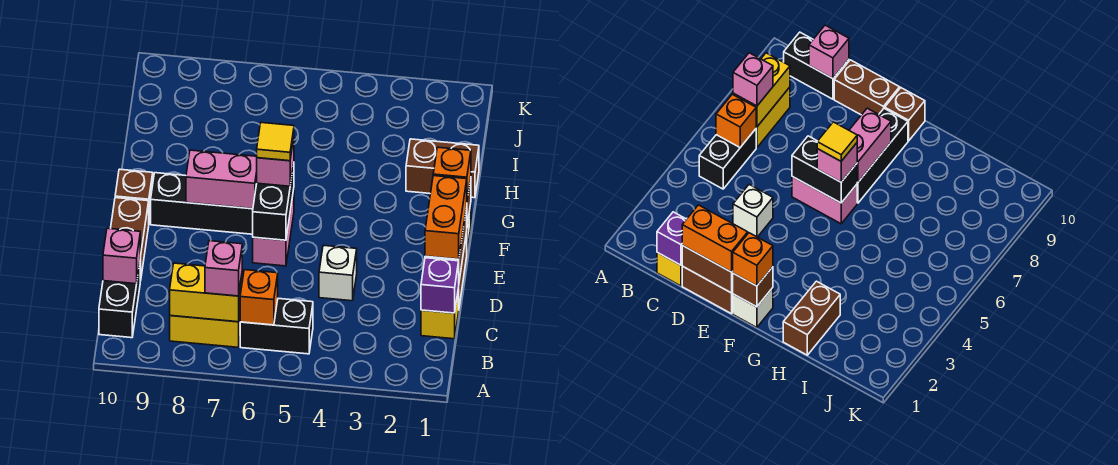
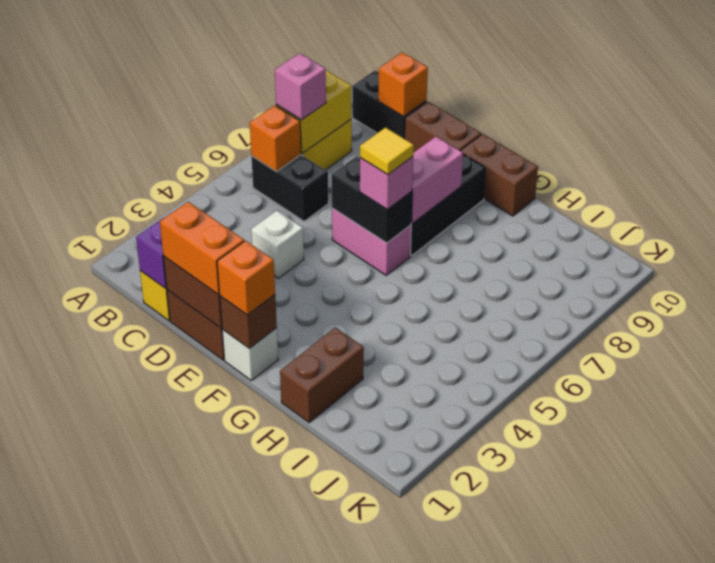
black brick B5:B6 level 1 -> black brick B6:C6 level 1
pink brick C10 level 2 -> orange brick C10 level 2
brown brick F10 level 1 -> brown brick F10:G10 level 1

